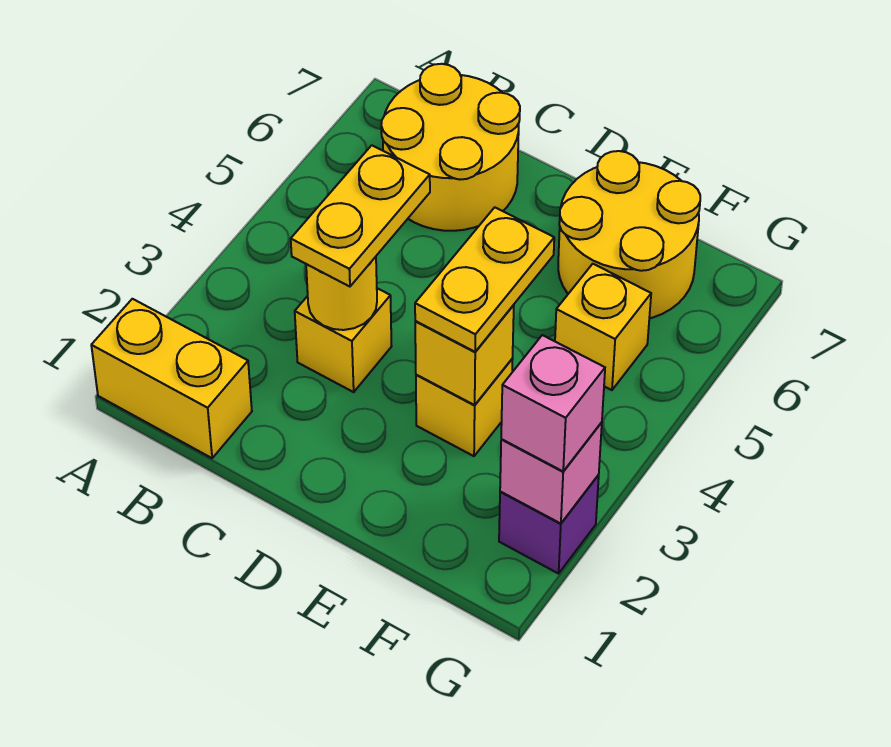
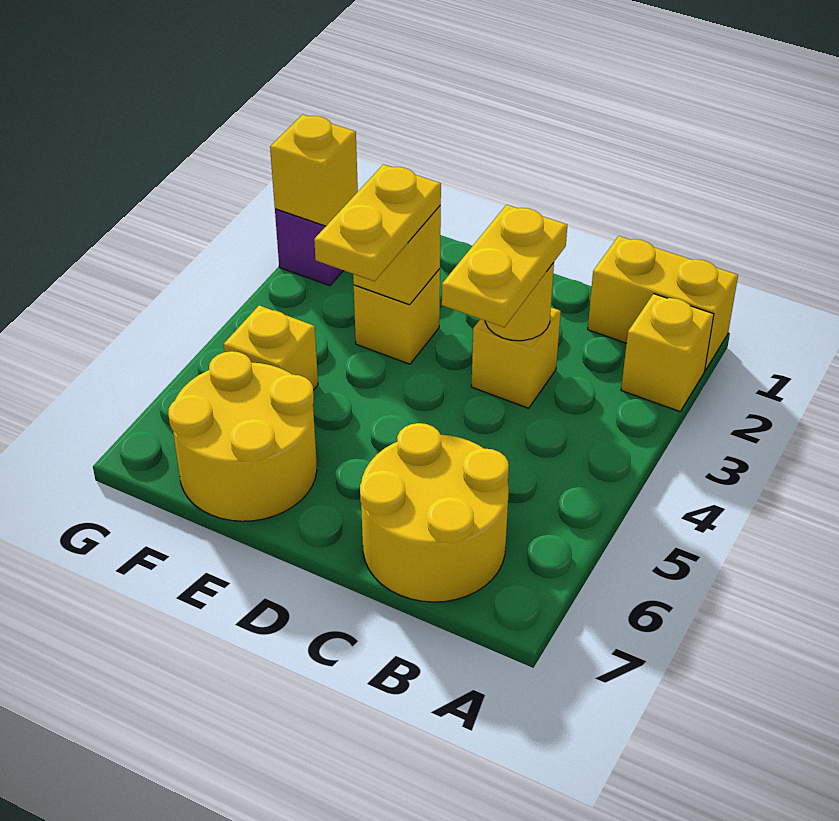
none -> yellow brick A2 level 1
pink brick G2 level 2 -> yellow brick G2 level 2
pink brick G2 level 3 -> none

